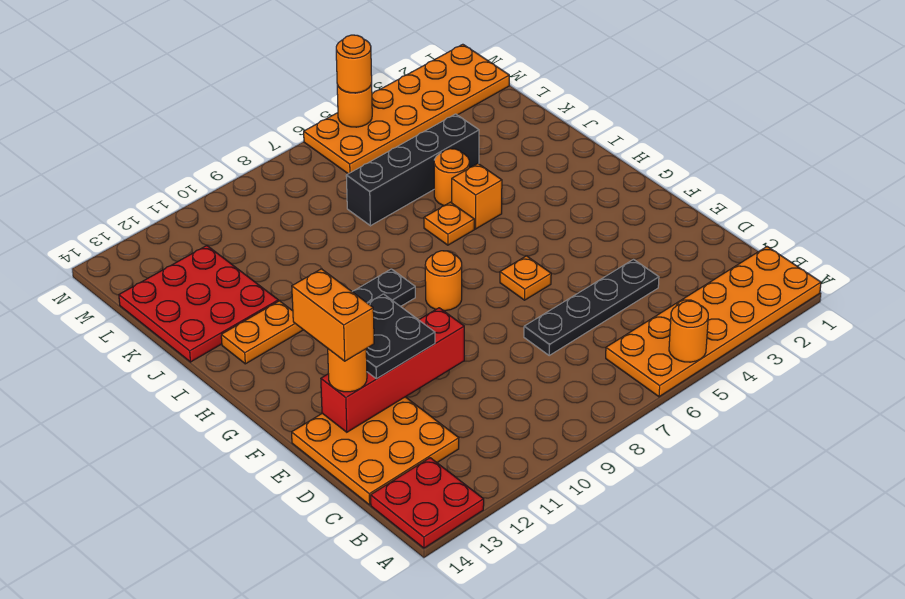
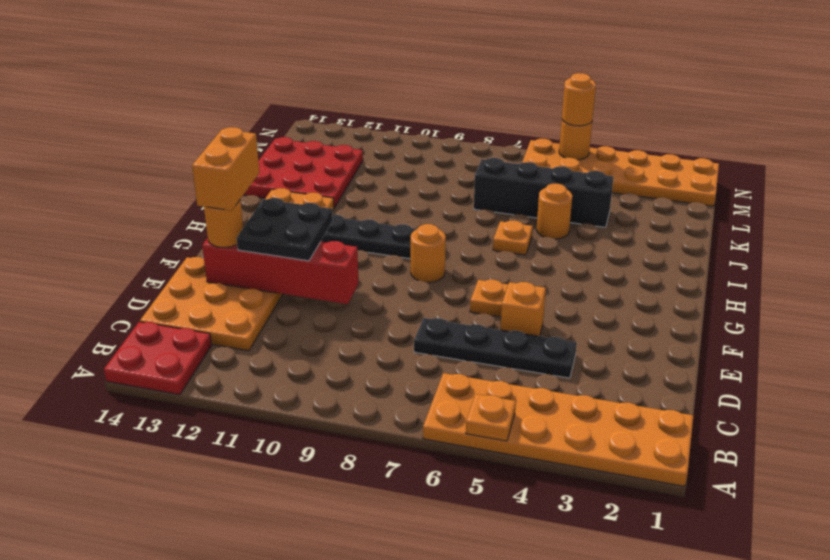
orange round brick A5 level 2 -> orange plate A5 level 2
orange brick I5 level 1 -> orange brick E5 level 1

